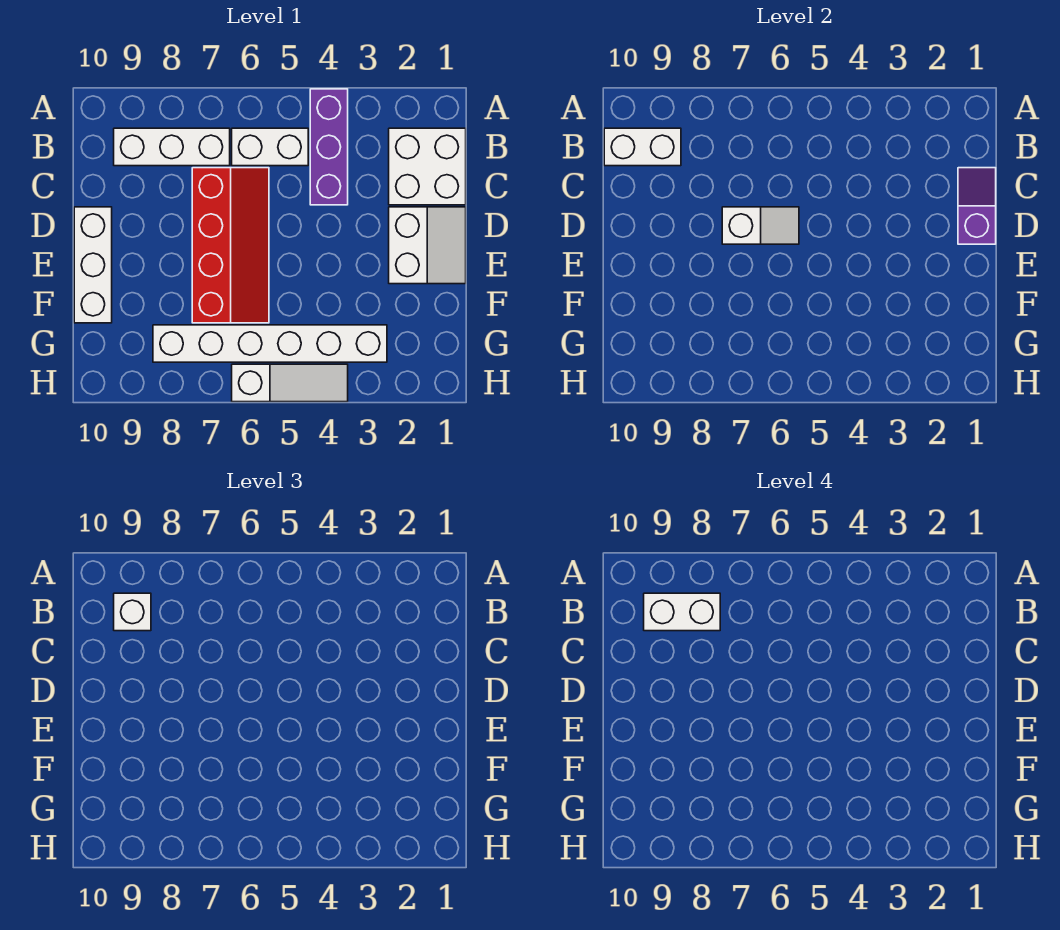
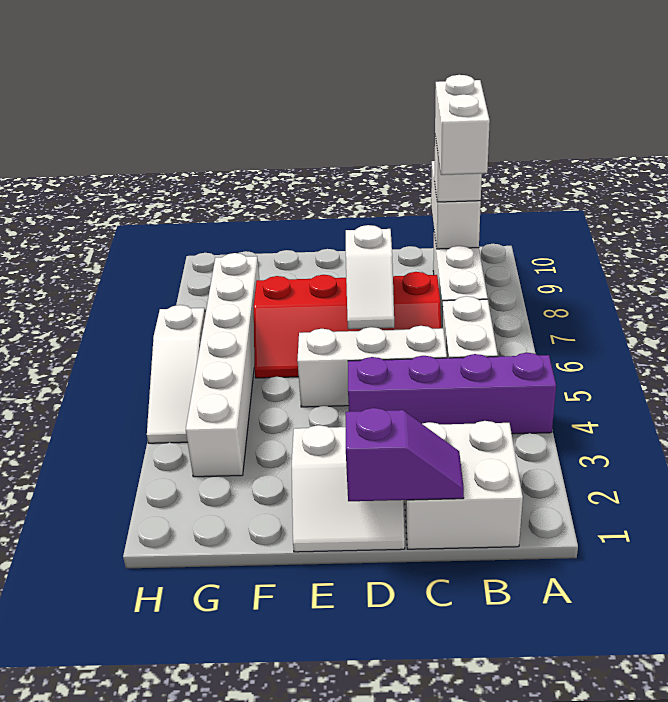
purple brick A4:C4 level 1 -> purple brick A4:D4 level 1
white brick D10:F10 level 1 -> white brick C5:E5 level 1

